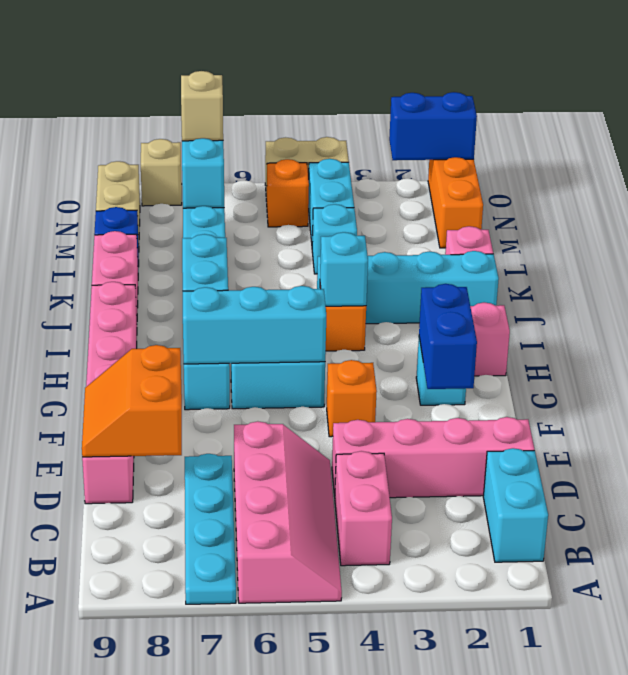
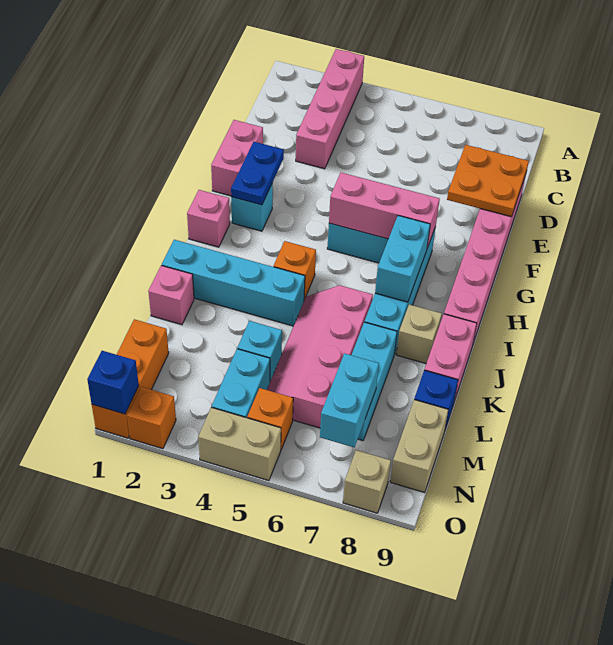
pink slope A5:D6 level 1 top 6 -> pink slope J5:M6 level 1 top 6
cyan plate A7:D7 level 1 -> none
cyan brick B1:C1 level 1 -> none
pink brick B4:C4 level 1 -> pink brick E1:F1 level 1
pink brick D1:D4 level 1 -> pink brick A3:D3 level 1
orange slope D8:E9 level 2 top 8 -> orange plate D8:E9 level 2
blue brick F2:G2 level 2 -> blue plate F2:G2 level 2
orange brick F4 level 1 -> orange brick O2 level 1
cyan brick G5:G7 level 2 -> pink brick G5:G7 level 2
cyan brick I4 level 2 -> none
tan brick N7 level 3 -> tan brick J8 level 1
blue brick O1:O2 level 2 -> blue brick O1 level 2

